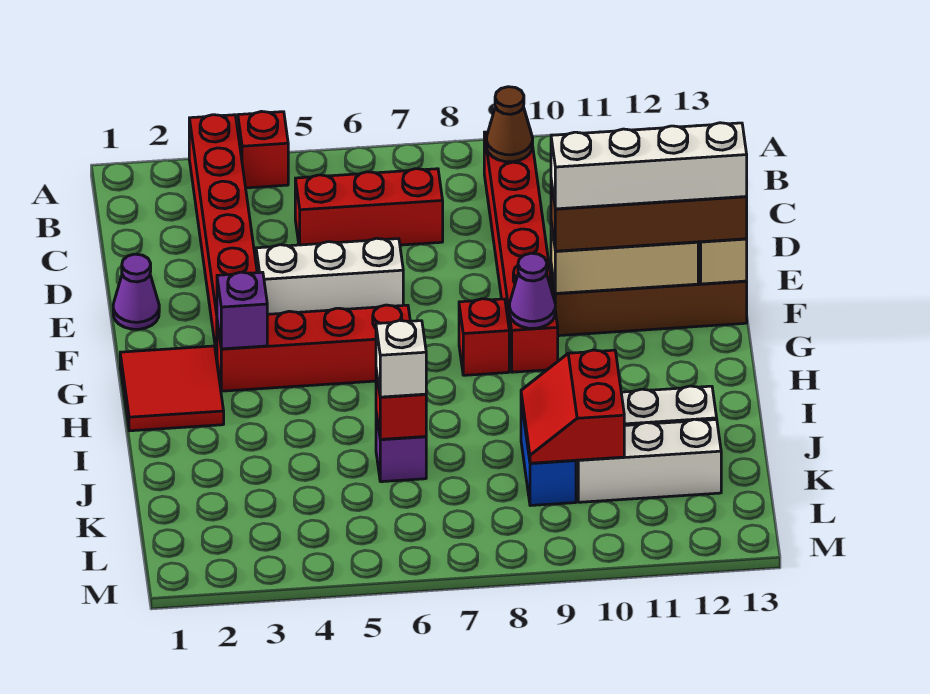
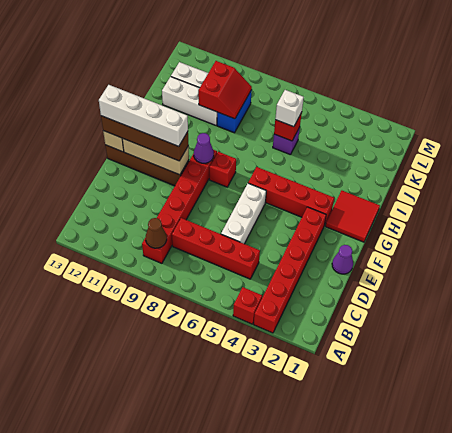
red brick C5:C7 level 1 -> red brick C5:C8 level 1
white brick E4:E6 level 1 -> white brick D6:F6 level 1
purple brick G3 level 2 -> none

